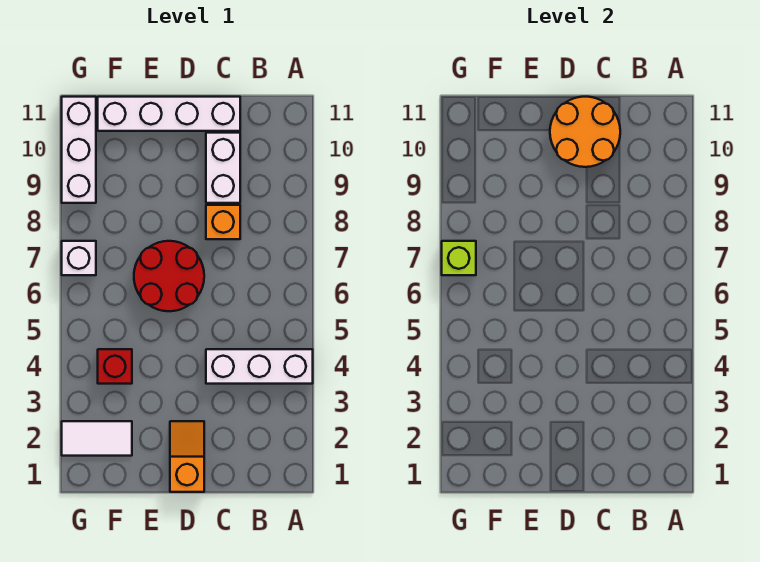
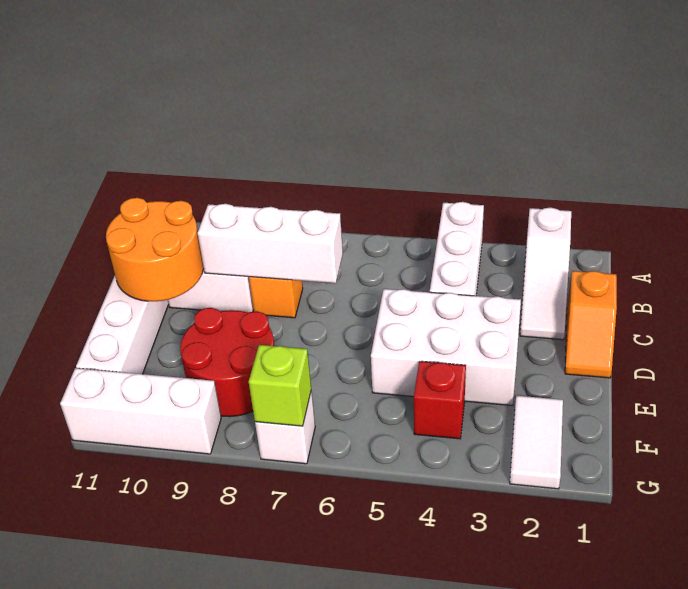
none -> white slope A2:C2 level 1 top A
none -> white brick C7:C9 level 2
orange slope D1:D2 level 1 top 1 -> orange slope C1:D1 level 1 top C
none -> white brick D3:E5 level 1
red round brick D6:E7 level 1 -> red round brick E8:F9 level 1

